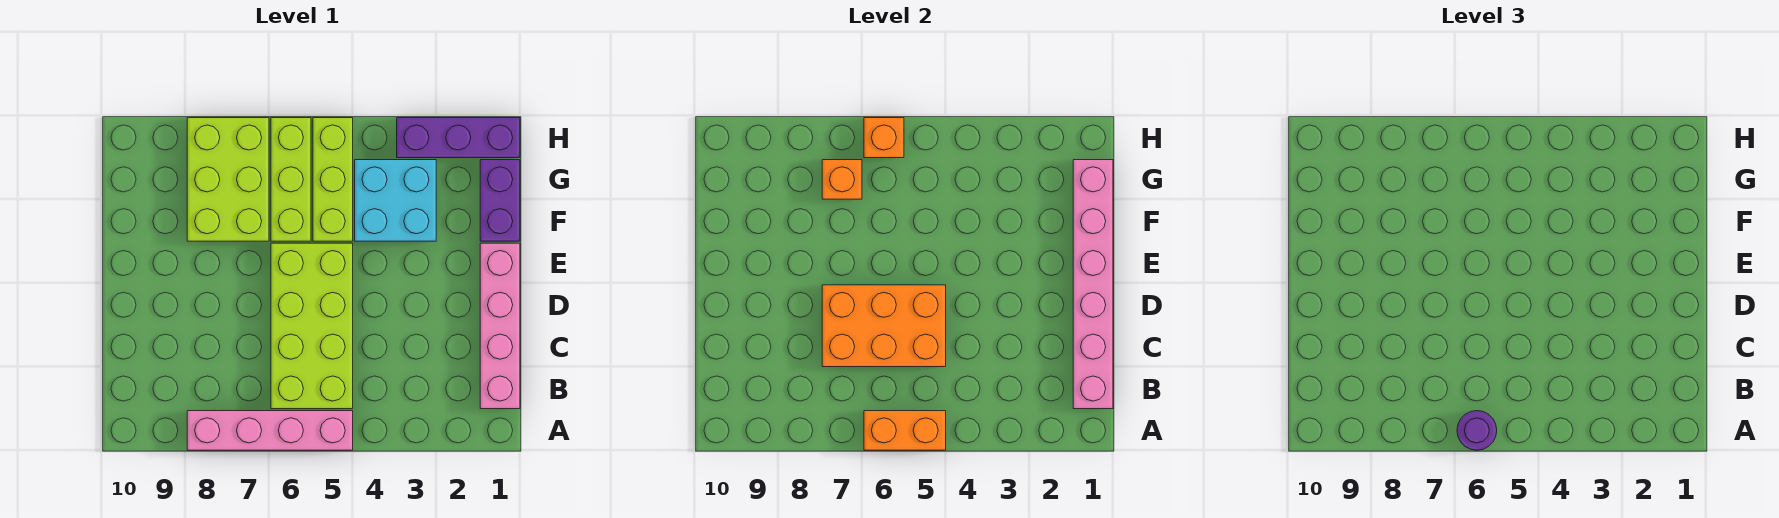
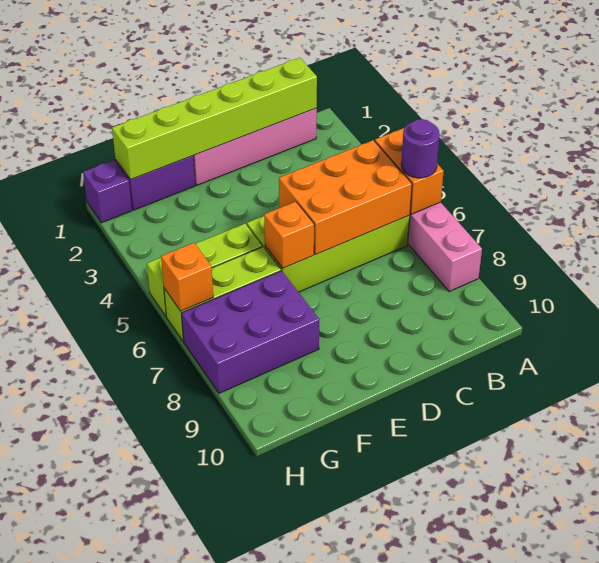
pink brick B1:G1 level 2 -> lime brick B1:G1 level 2
orange brick C5:D7 level 2 -> orange brick B5:D6 level 2
cyan brick F3:G4 level 1 -> none
lime brick F7:H8 level 1 -> purple brick F7:H8 level 1
orange brick G7 level 2 -> orange brick E6 level 2
purple brick H1:H3 level 1 -> purple brick H1 level 1

